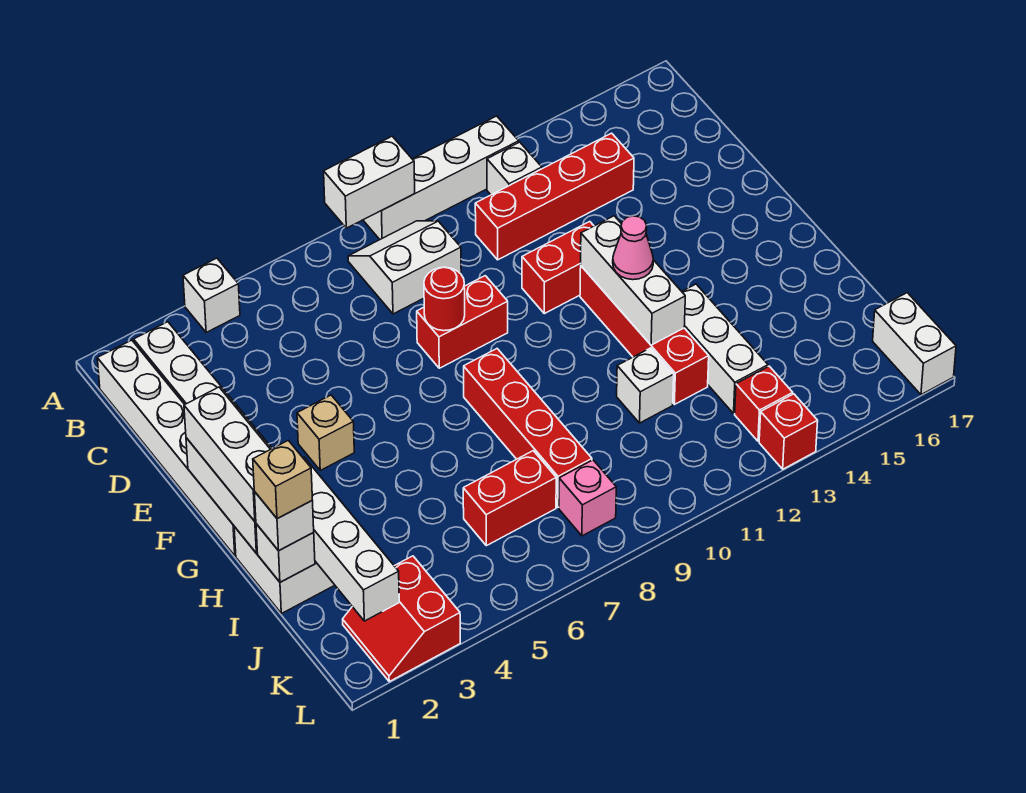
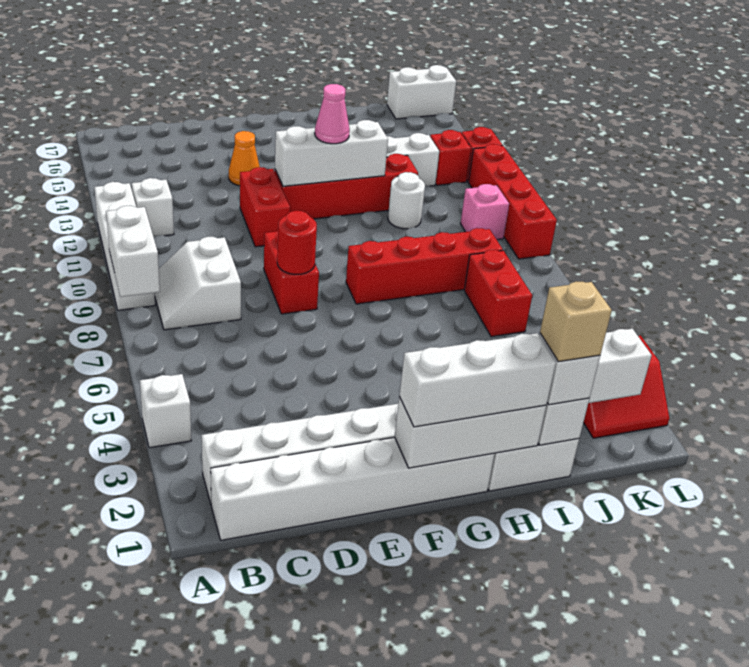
red brick C11:C14 level 1 -> red brick L9:L12 level 1
none -> orange cone E14 level 1
tan brick F4 level 1 -> none
white brick I11 level 1 -> white round brick I11 level 1
pink brick K8 level 1 -> pink brick K10 level 1

